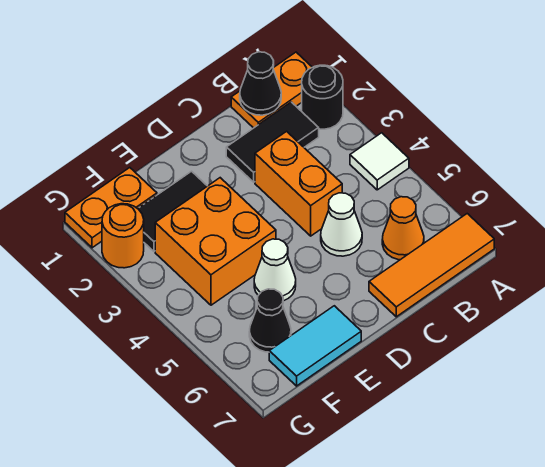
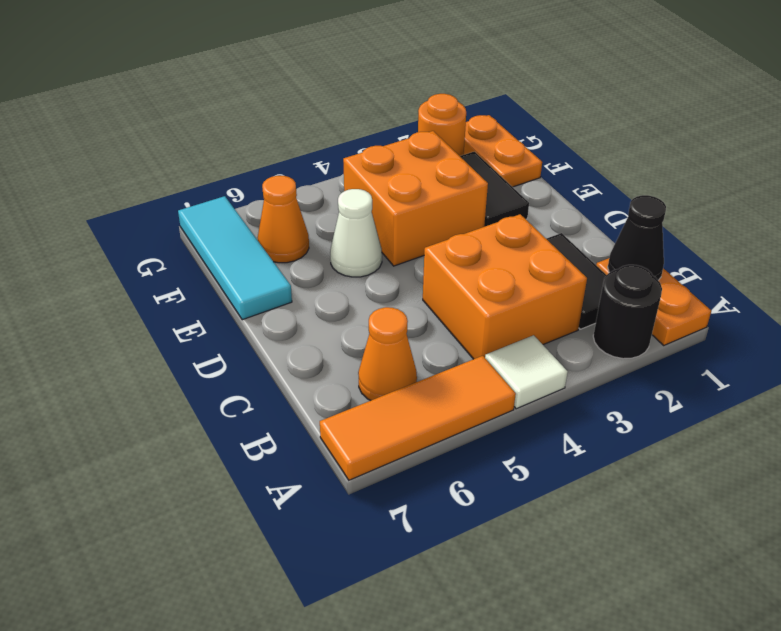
orange tile A7:C7 level 1 -> orange tile A5:A7 level 1
orange brick C3:C4 level 1 -> orange brick B3:C4 level 1
white cone C5 level 1 -> none
cyan tile E7:F7 level 1 -> cyan tile E7:G7 level 1
black cone F6 level 1 -> orange cone F6 level 1

